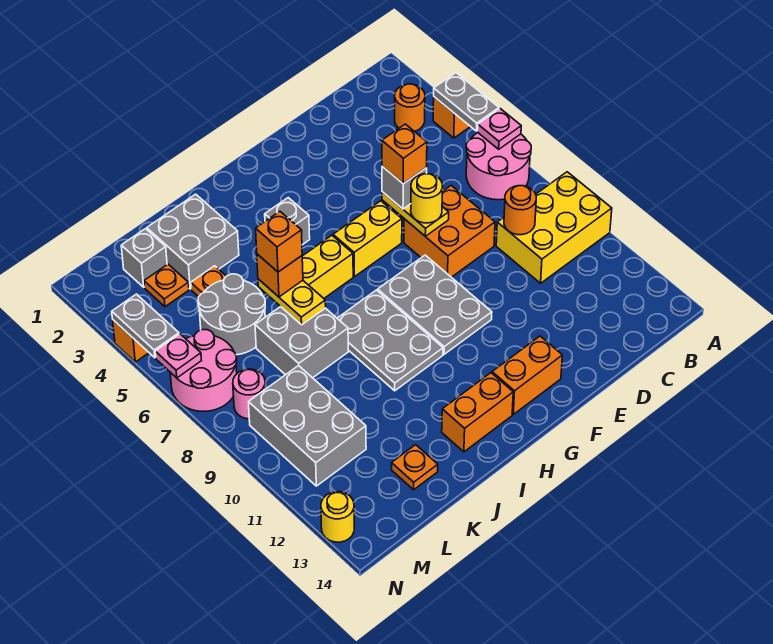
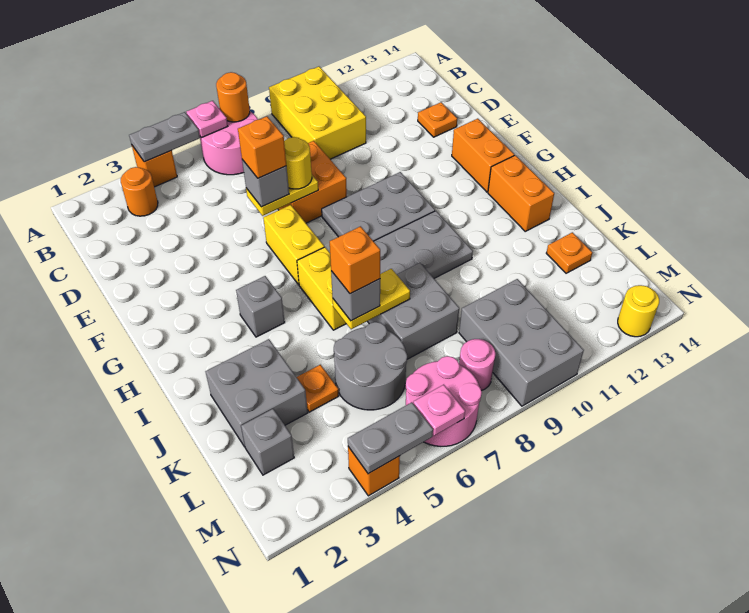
orange round brick C9 level 2 -> orange round brick A7 level 2
orange brick J6 level 3 -> grey brick J6 level 3
orange plate L3 level 1 -> orange plate D13 level 1
grey brick L9:M11 level 1 -> grey brick L9:N10 level 1

